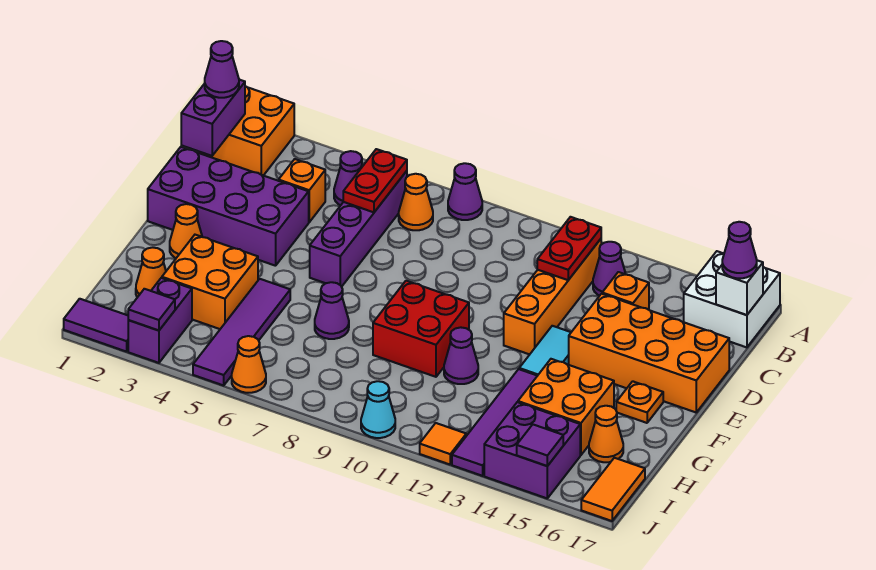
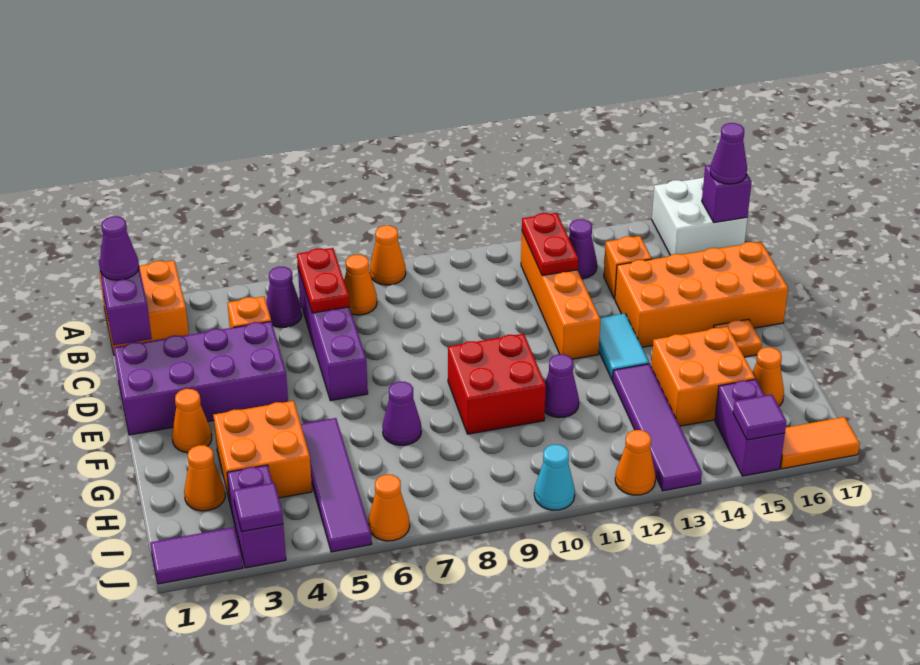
purple cone A8 level 1 -> orange cone A8 level 1
white brick B17 level 2 -> purple brick B17 level 2
purple brick I14:J15 level 1 -> purple brick I15:J15 level 1
orange tile I17:J17 level 1 -> orange tile J16:J17 level 1
orange tile J12 level 1 -> orange cone J12 level 1

